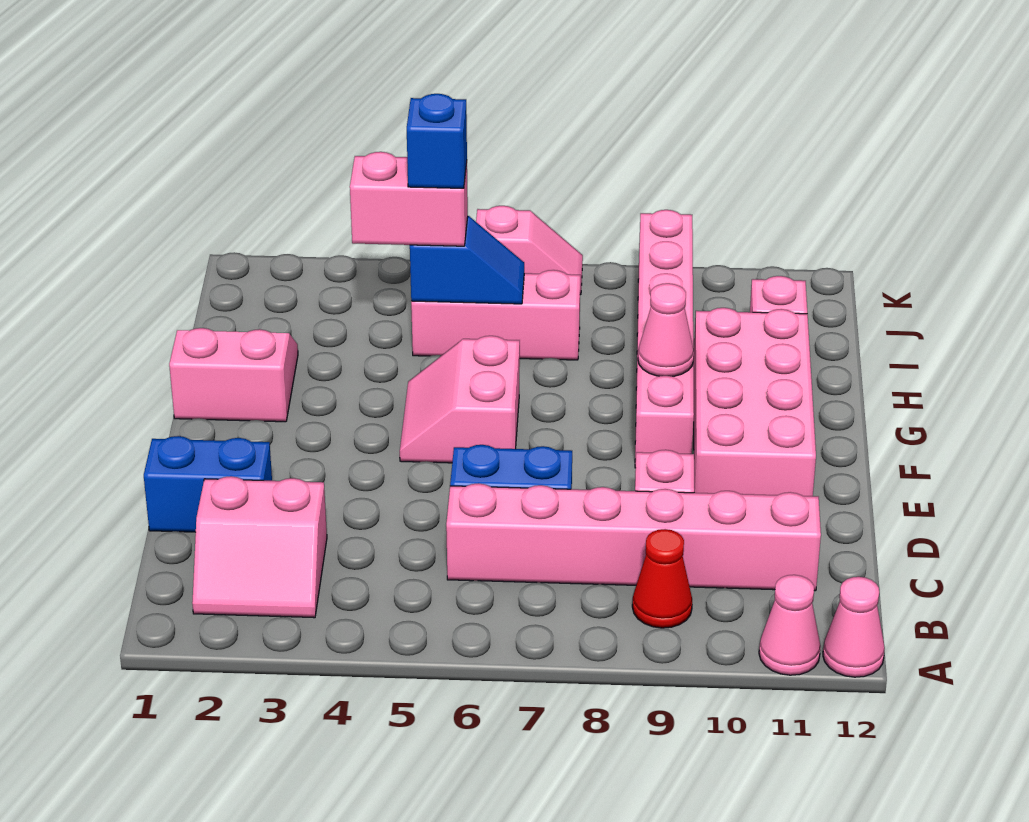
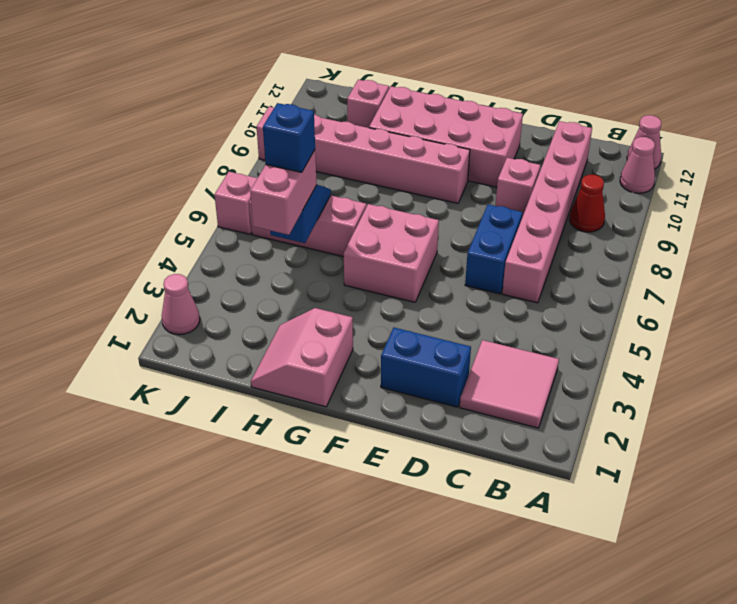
pink slope B2:C3 level 1 top C -> pink tile B2:C3 level 1
blue brick D1:D2 level 1 -> blue brick D2:E2 level 1
pink slope F5:G6 level 1 top 6 -> pink brick F5:G6 level 1
pink cone G9 level 2 -> pink cone K2 level 1
pink brick I5:I7 level 1 -> pink brick H6:J6 level 1

